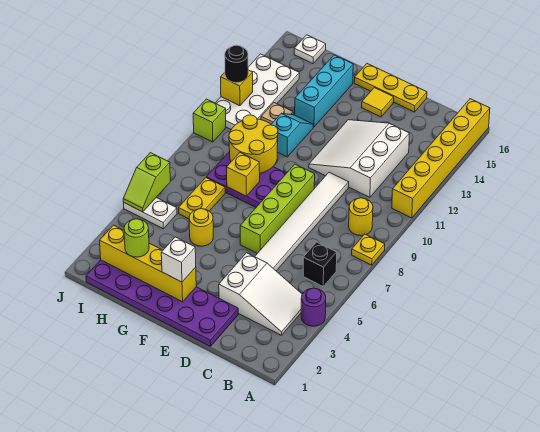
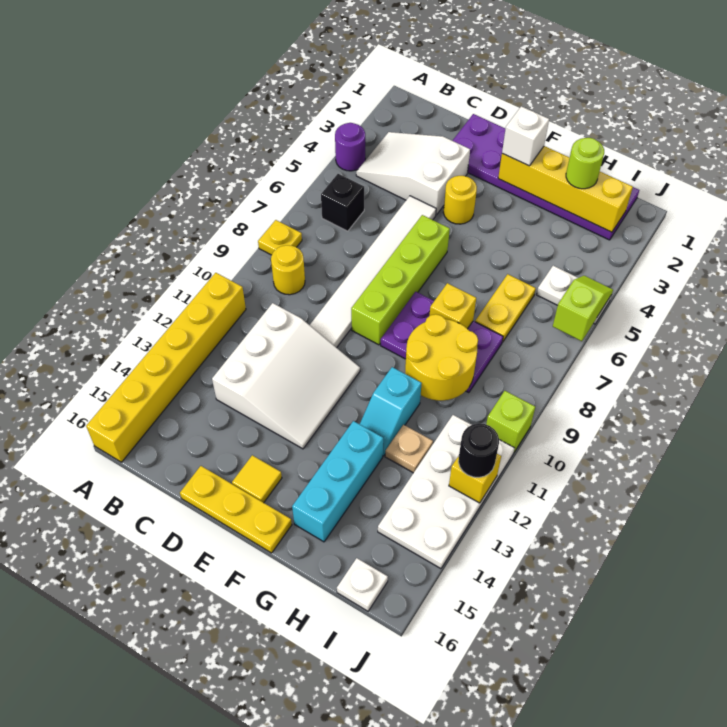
yellow round brick G5 level 1 -> yellow round brick E4 level 1

